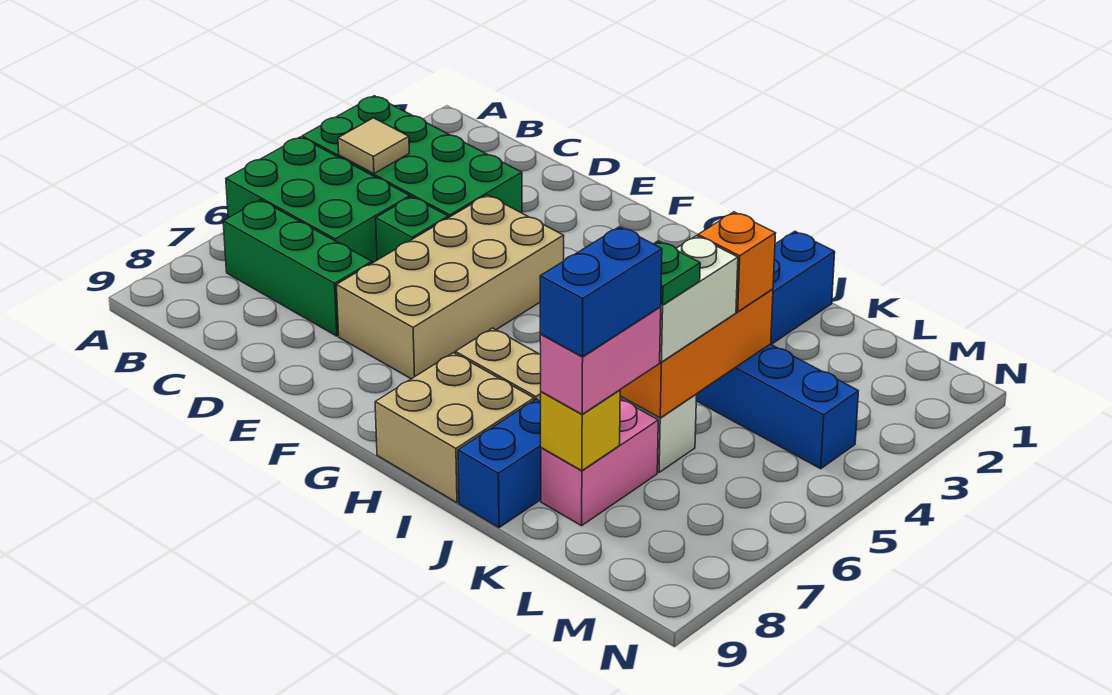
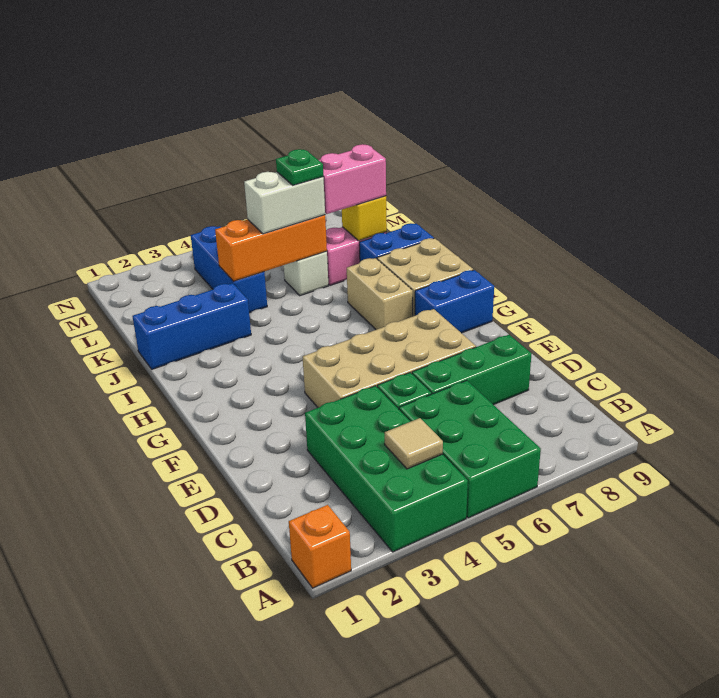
green brick B7:D7 level 1 -> green brick D6:D8 level 1
orange brick K4 level 3 -> orange brick A1 level 1
blue brick K7:K8 level 4 -> blue brick G8:G9 level 1

